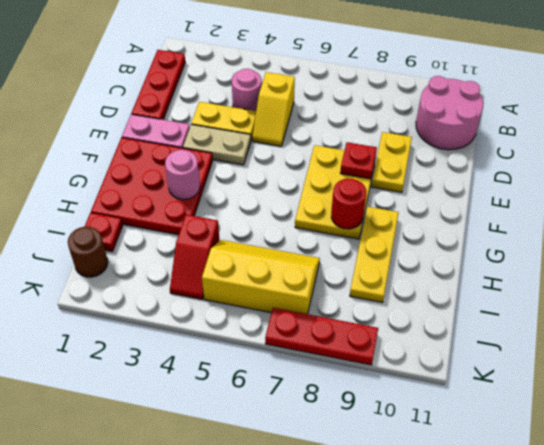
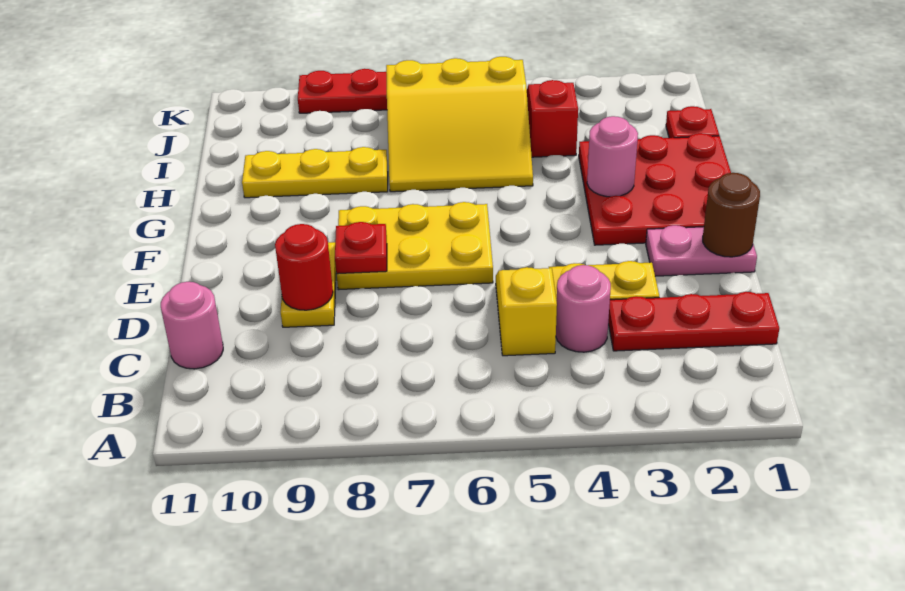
red plate B1:D1 level 1 -> red plate C1:C3 level 1
pink round brick B10:C11 level 1 -> pink round brick C11 level 1
tan plate E3:E4 level 1 -> none
yellow plate E7:G8 level 1 -> yellow plate E6:F8 level 1
red round brick G8 level 2 -> red round brick D9 level 2
yellow plate G9:I9 level 1 -> yellow plate H8:H10 level 1
yellow slope I5:J7 level 1 top J -> yellow slope H5:J7 level 1 top J
brown round brick J1 level 1 -> brown round brick E1 level 2

